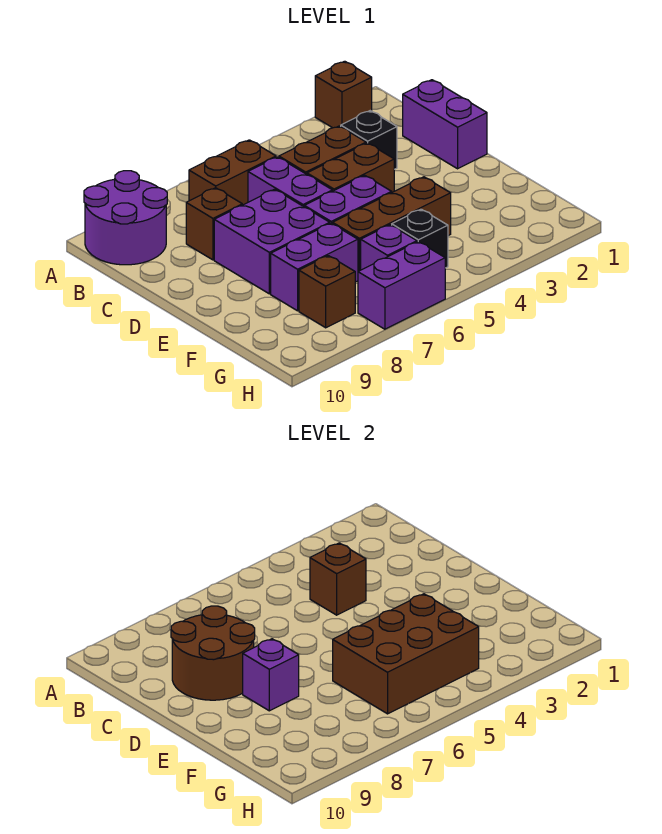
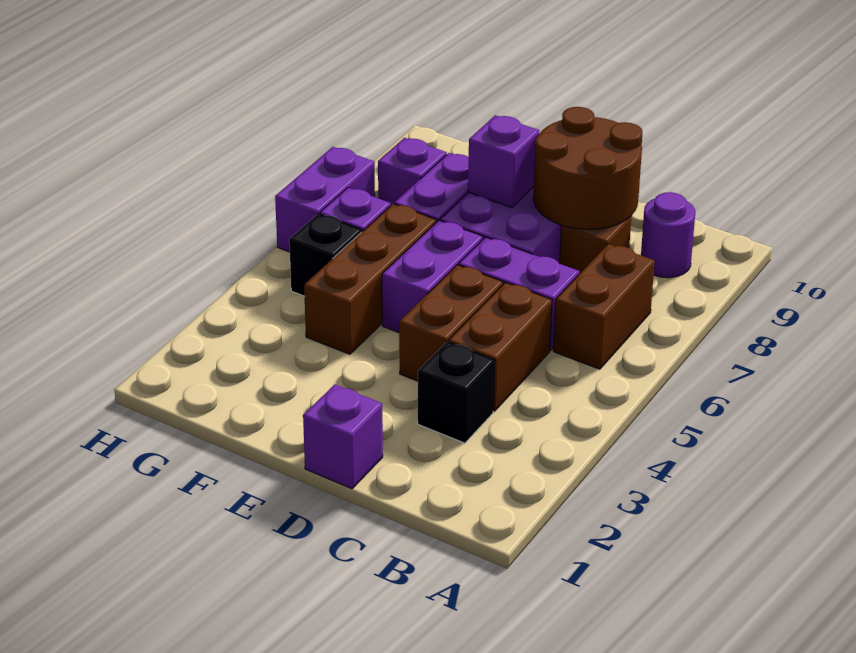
brown brick A2 level 1 -> none
purple round brick A9:B10 level 1 -> purple round brick B9 level 1
purple brick C1:D1 level 1 -> purple brick D1 level 1
brown brick C4 level 2 -> none
brown brick F4:G6 level 2 -> none
brown brick G8 level 1 -> purple brick G8 level 1

